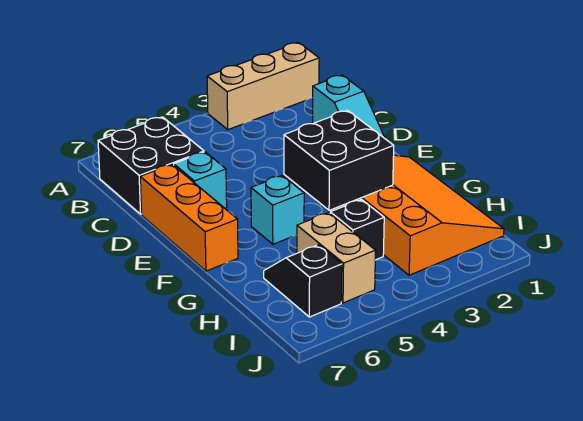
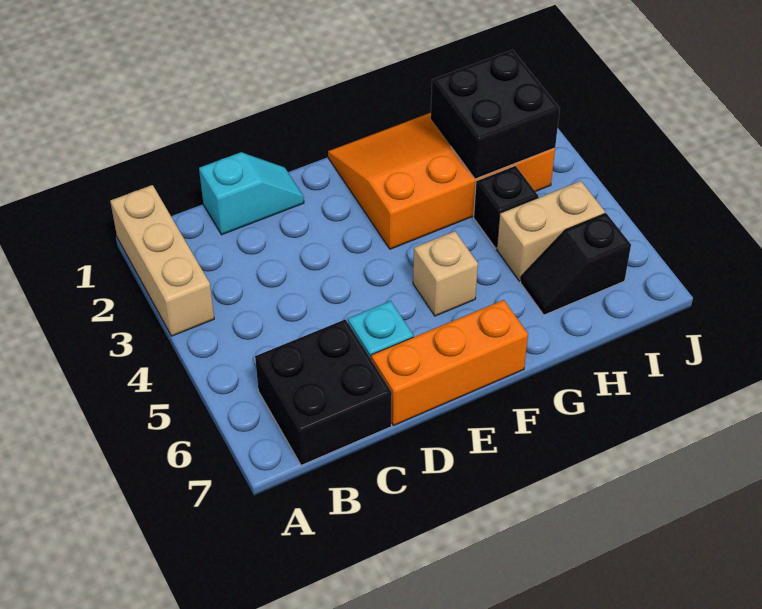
black brick F3:G4 level 2 -> black brick H2:I3 level 2
cyan brick F5 level 1 -> tan brick F5 level 1

